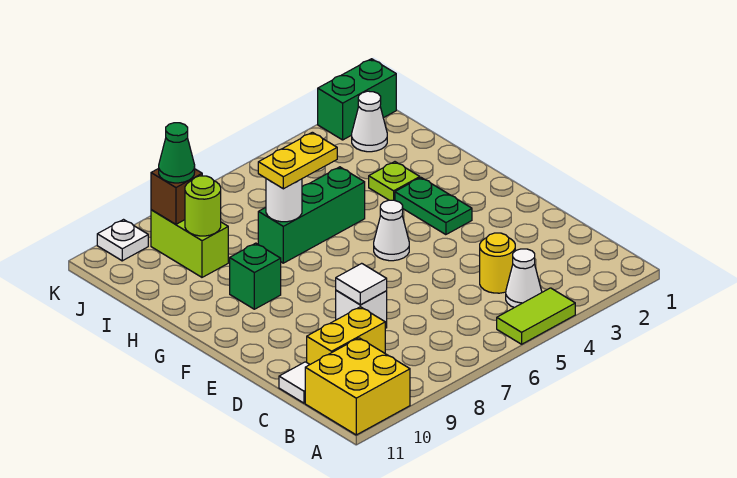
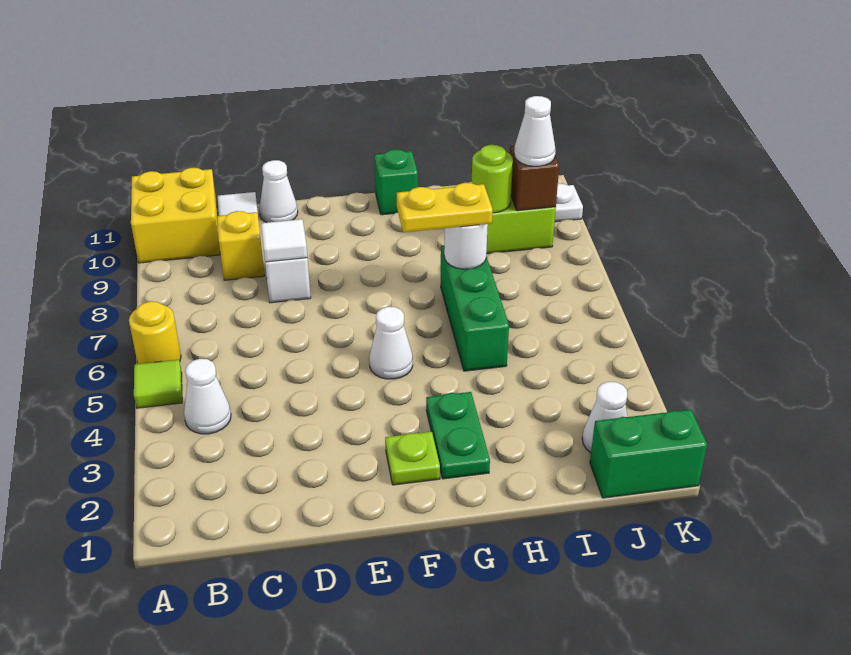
lime tile A4:A5 level 1 -> lime tile A5 level 1
yellow round brick C4 level 1 -> yellow round brick A6 level 1
yellow brick C9:C10 level 1 -> yellow brick C9 level 1
none -> white cone D11 level 1
green plate F3:G3 level 1 -> green plate G2:G3 level 1
green brick G9 level 1 -> green brick G11 level 1
lime plate H3 level 1 -> lime plate F2 level 1
yellow plate H6:H7 level 3 -> yellow plate G7:H7 level 3
green cone J9 level 3 -> white cone J9 level 3
green brick K1:K2 level 1 -> green brick J1:K1 level 1

